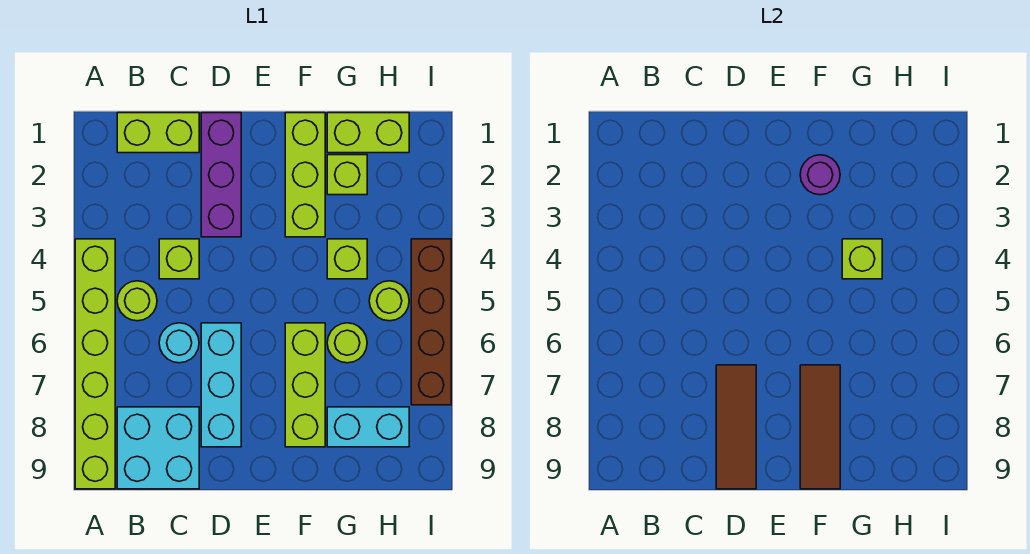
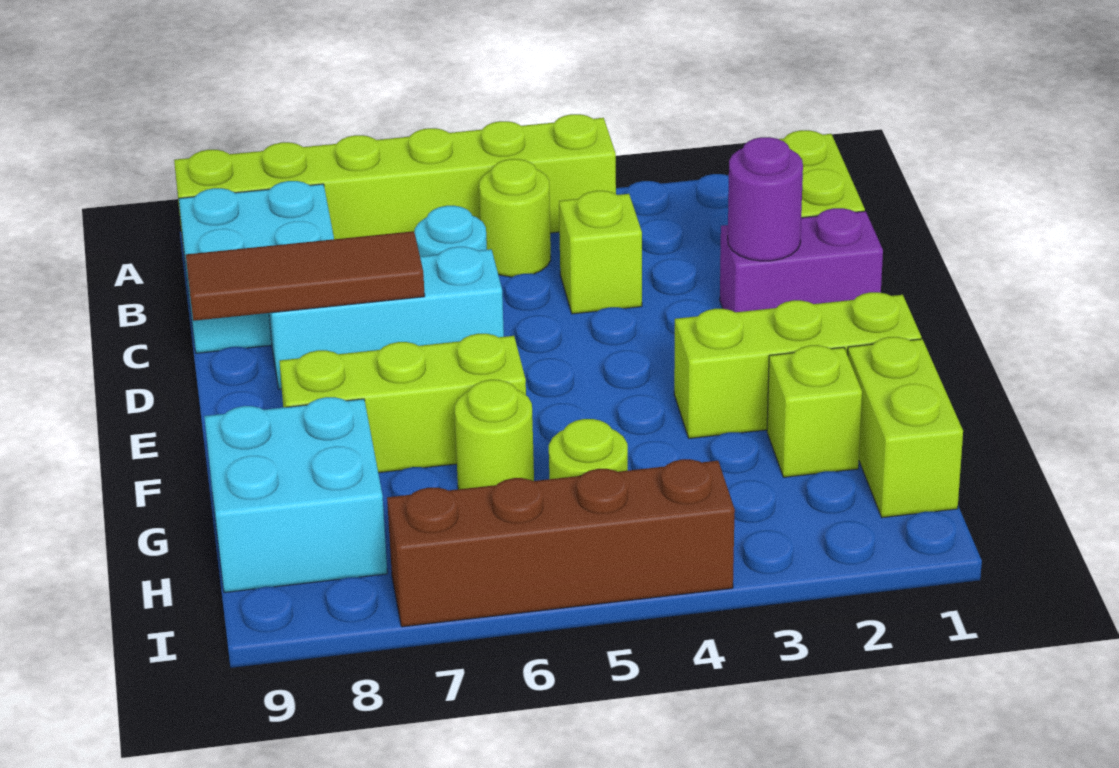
purple brick D1:D3 level 1 -> purple brick D1:D2 level 1
purple round brick F2 level 2 -> purple round brick D2 level 2
brown tile F7:F9 level 2 -> none
lime brick G4 level 1 -> none
lime brick G4 level 2 -> none
cyan brick G8:H8 level 1 -> cyan brick G8:H9 level 1

